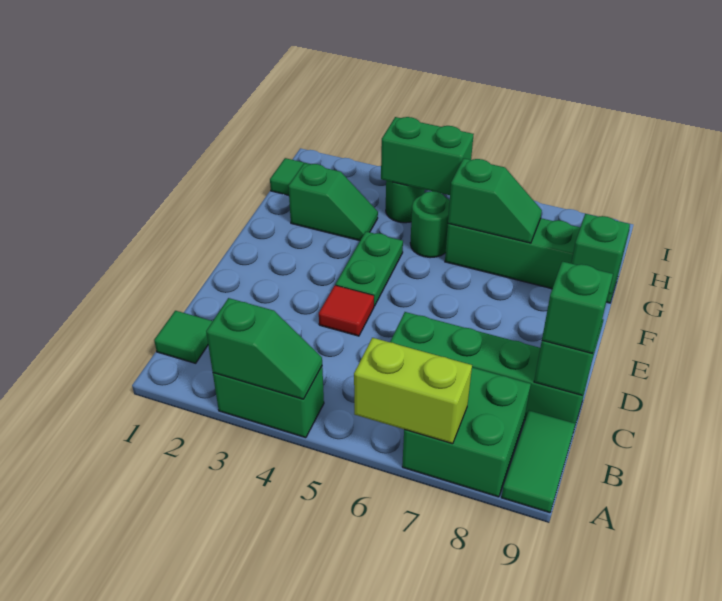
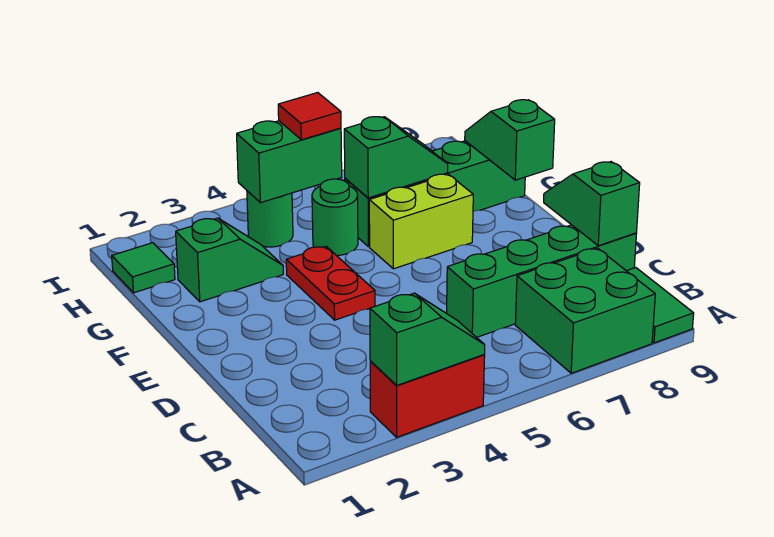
green brick A3:A4 level 1 -> red brick A3:A4 level 1
lime brick A6:A7 level 2 -> lime brick F6:F7 level 1
green tile B1 level 1 -> none
green brick C9 level 3 -> none
red tile D4 level 1 -> red tile H5 level 3
green plate E4:F4 level 1 -> red plate E4:F4 level 1

